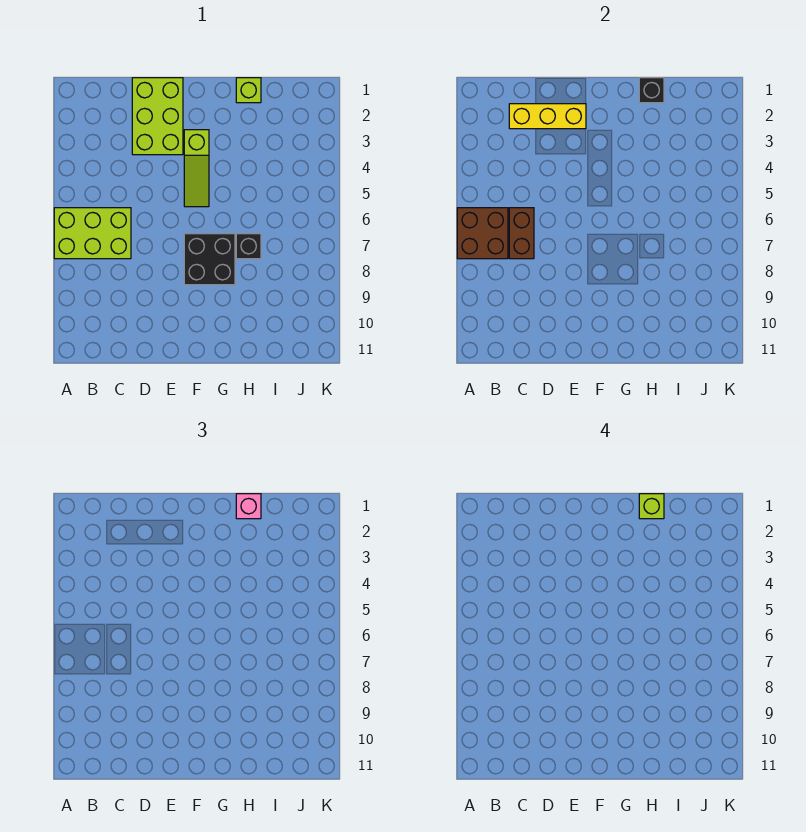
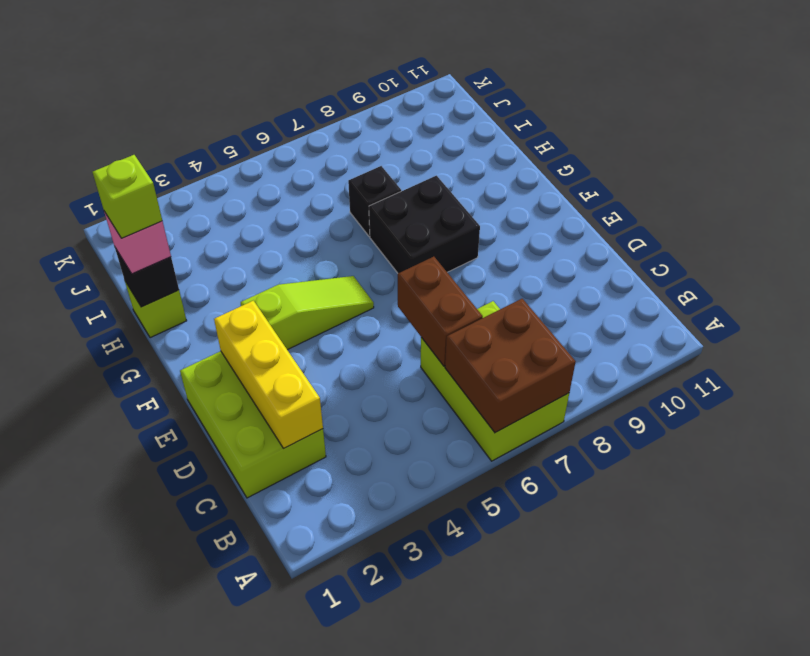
brown brick C6:C7 level 2 -> brown brick C6:D6 level 2
lime brick D1:E3 level 1 -> lime brick C1:E2 level 1

